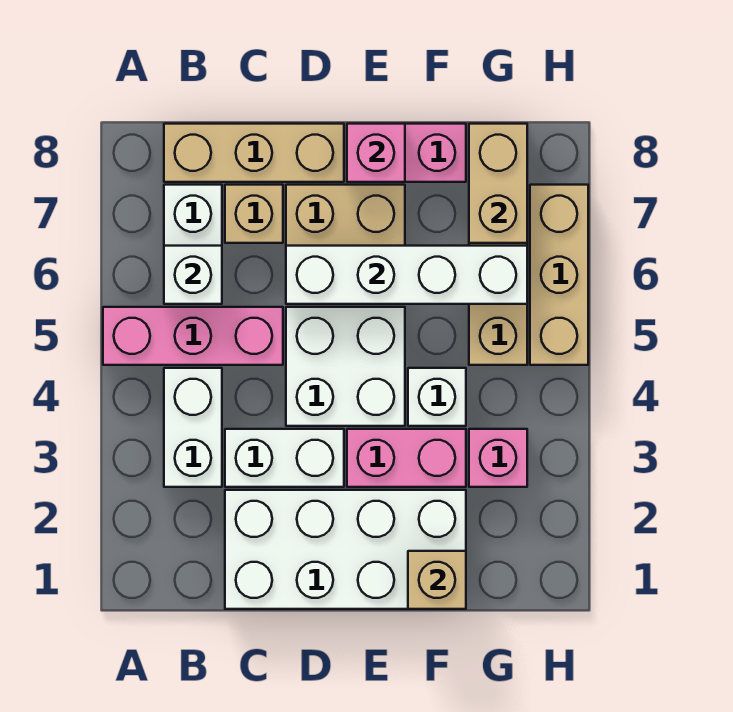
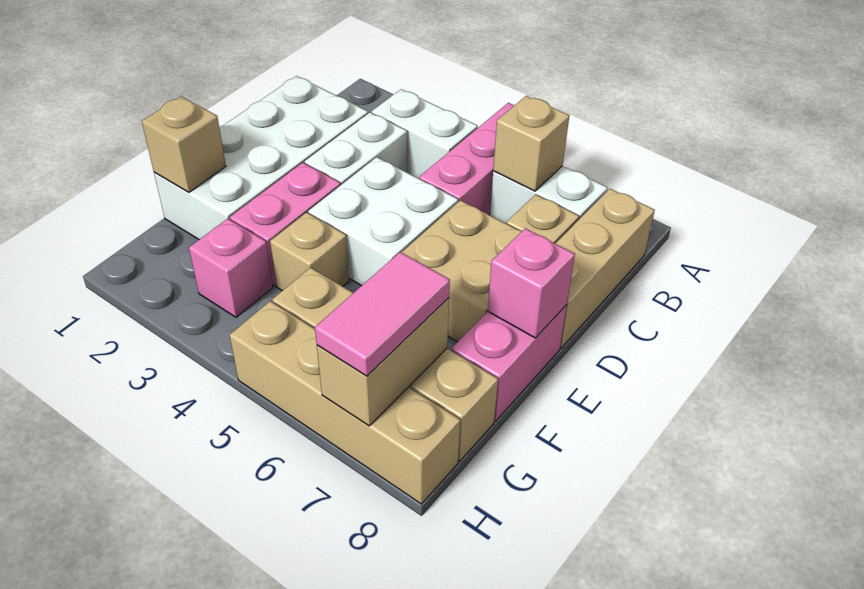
white brick B6 level 2 -> tan brick B6 level 2
white brick D6:G6 level 2 -> none
white brick F4 level 1 -> tan brick F4 level 1
tan brick G7:G8 level 2 -> tan brick G7:H7 level 2
none -> pink tile G7:H7 level 3
tan brick H5:H7 level 1 -> tan brick H5:H8 level 1

